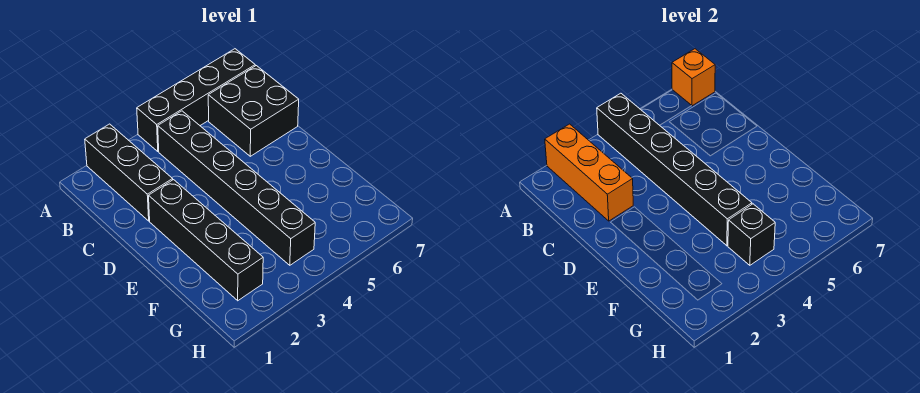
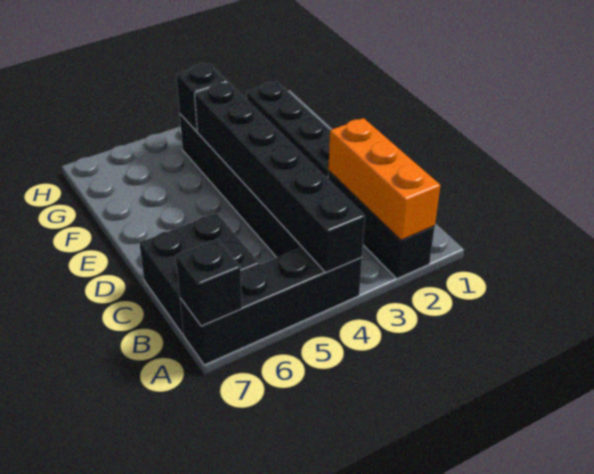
orange brick A7 level 2 -> black brick A7 level 2

